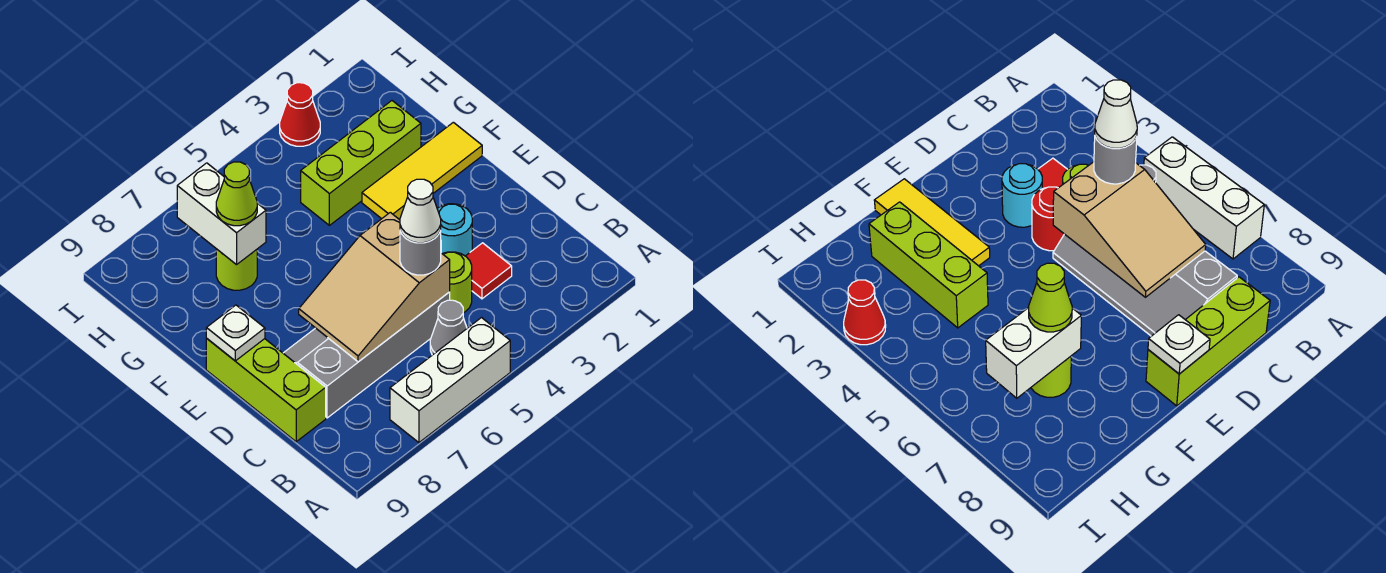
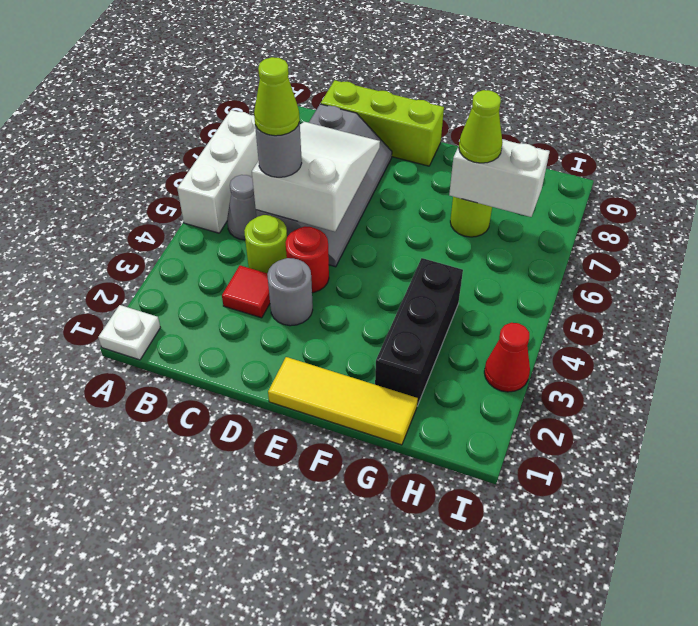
tan slope C5:D7 level 2 top 5 -> white slope C5:D7 level 2 top 5
white cone C5 level 4 -> lime cone C5 level 4
cyan round brick D3 level 1 -> grey round brick D3 level 1
white plate E9 level 2 -> white plate A1 level 1
yellow tile F1:F3 level 1 -> yellow tile E1:G1 level 1
lime brick G2:G4 level 1 -> black brick G2:G4 level 1

